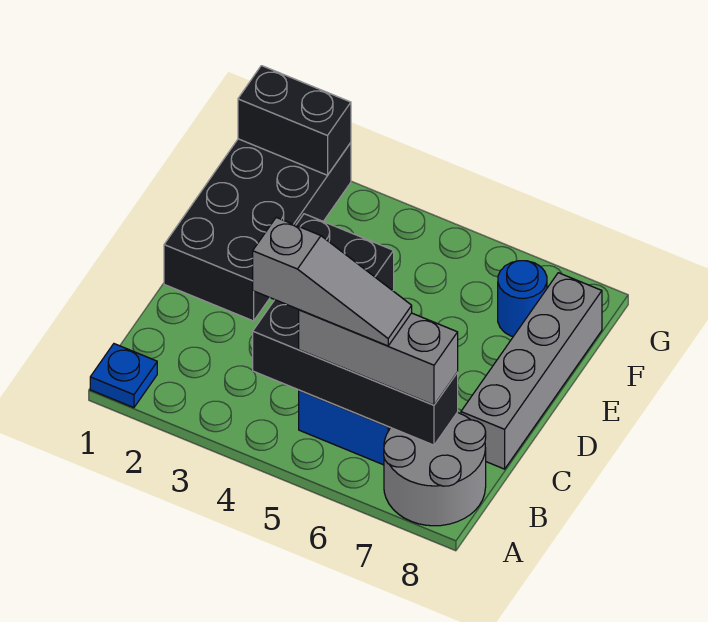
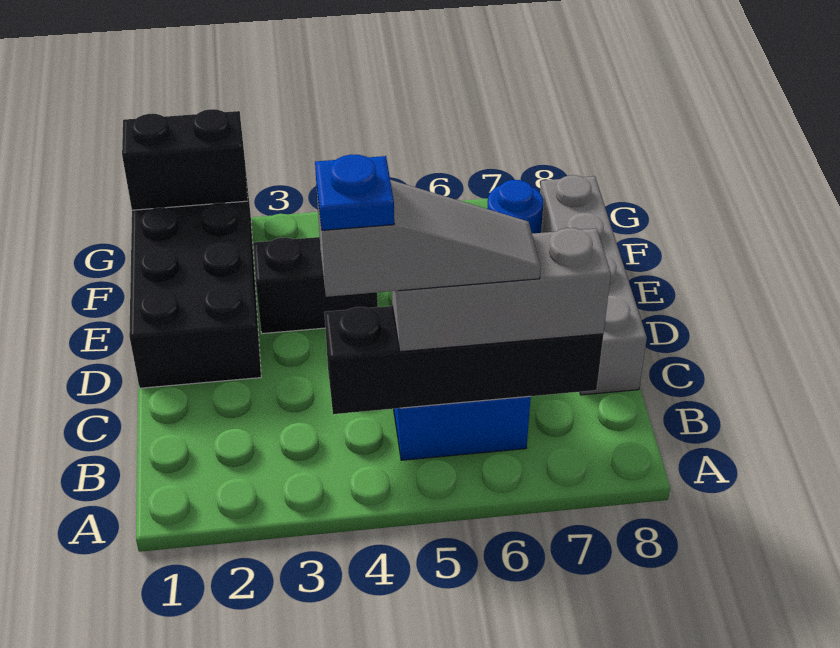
blue plate A1 level 1 -> blue plate B4 level 5
grey round brick A7:B8 level 1 -> none

